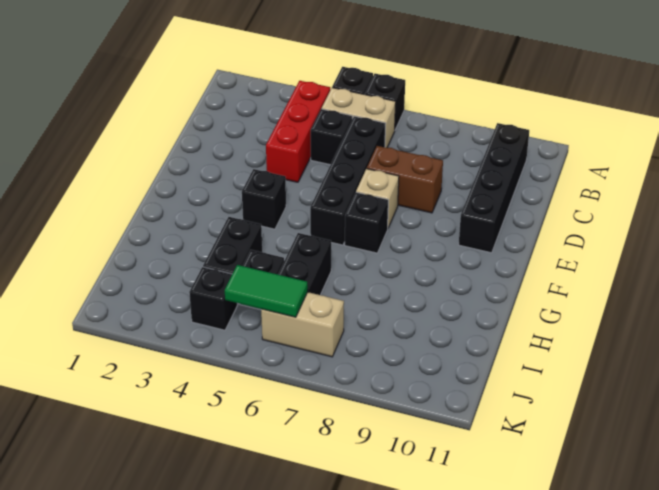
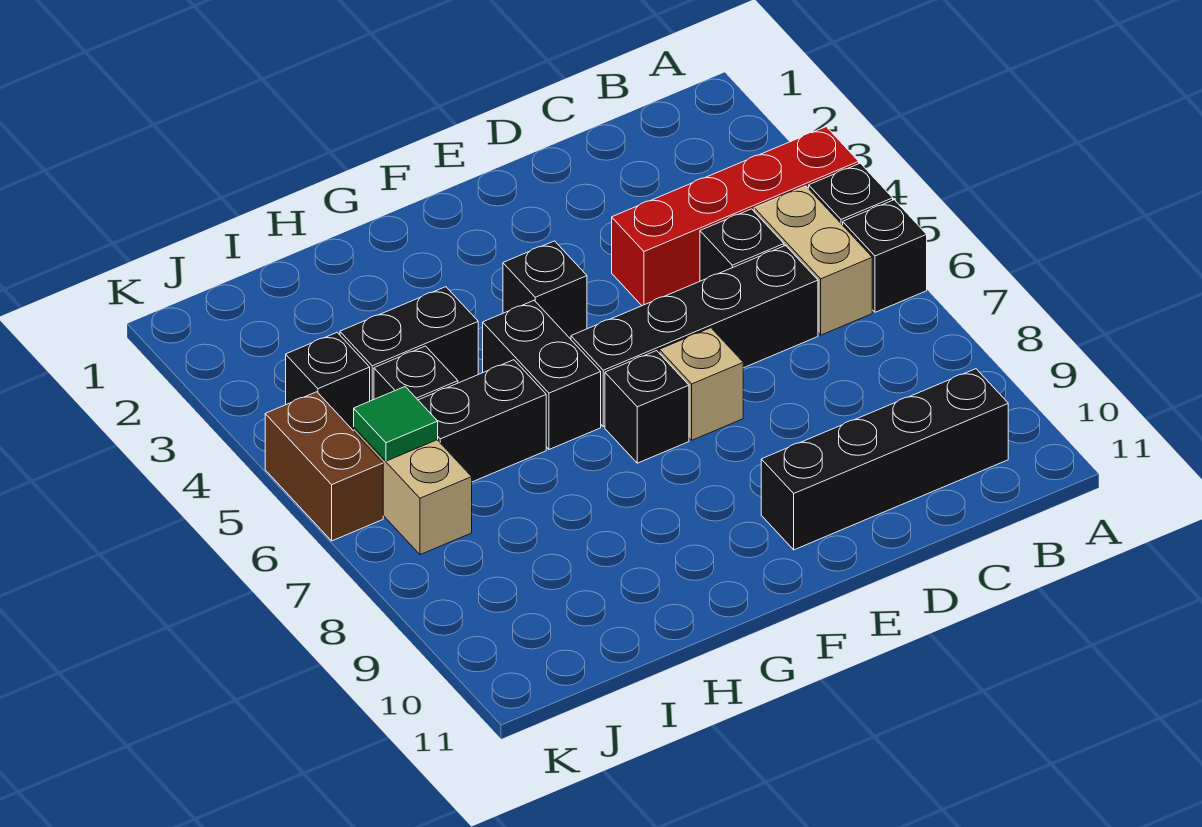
red brick B4:D4 level 1 -> red brick A4:D4 level 1
brown brick D7:D8 level 1 -> brown brick K5:K6 level 1
none -> black brick G5:G6 level 1
green tile J5:J6 level 2 -> green tile J6 level 2

